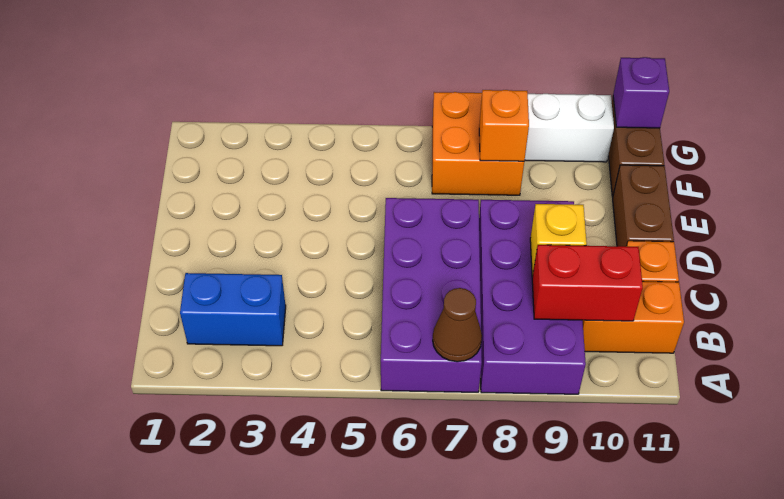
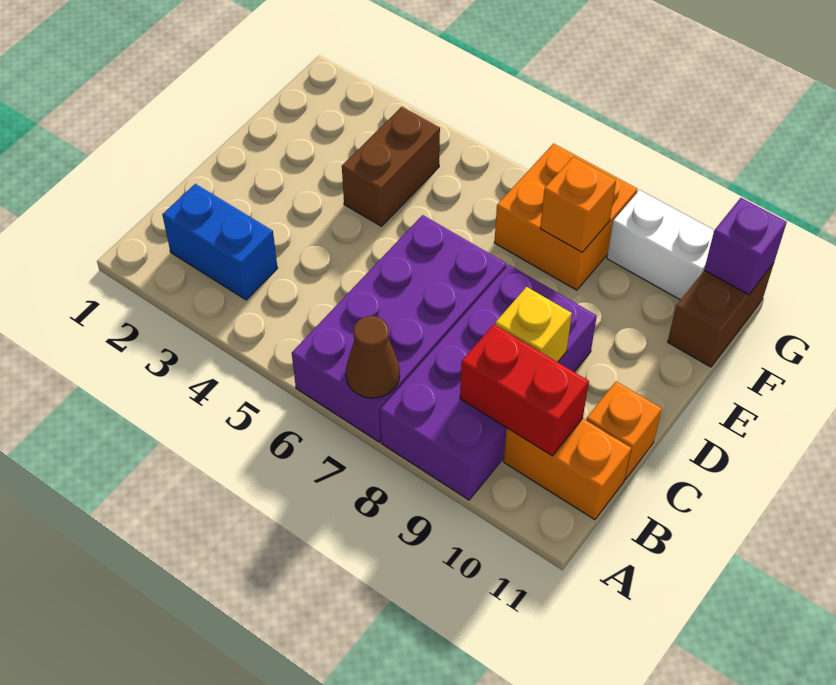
brown brick D11:E11 level 1 -> brown brick E4:F4 level 1

